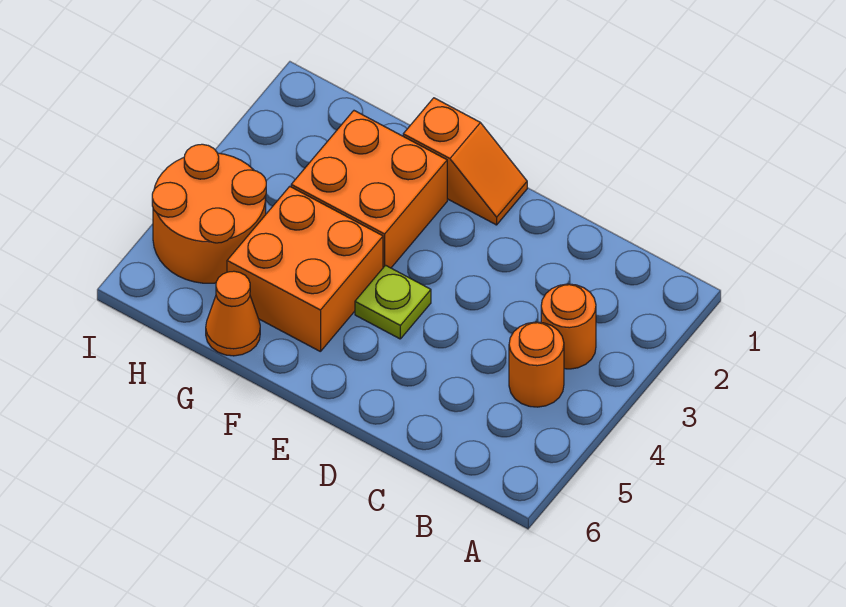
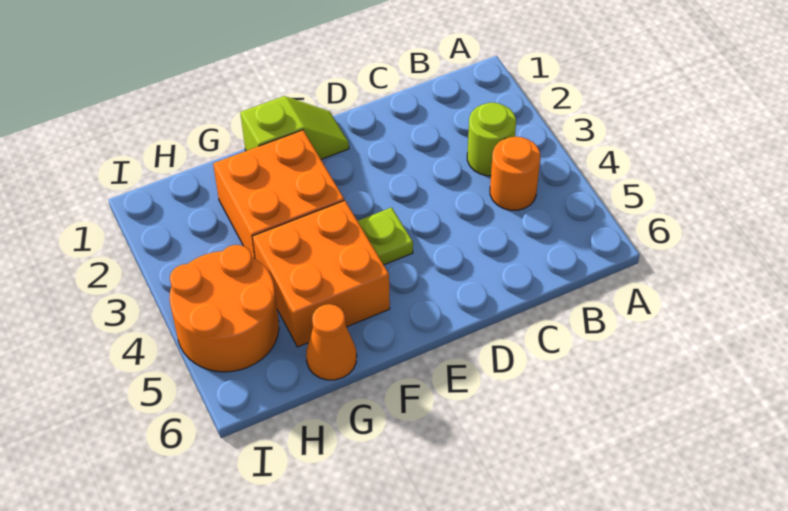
orange round brick B3 level 1 -> lime round brick B3 level 1
orange slope E1:F1 level 1 top F -> lime slope E1:F1 level 1 top F

